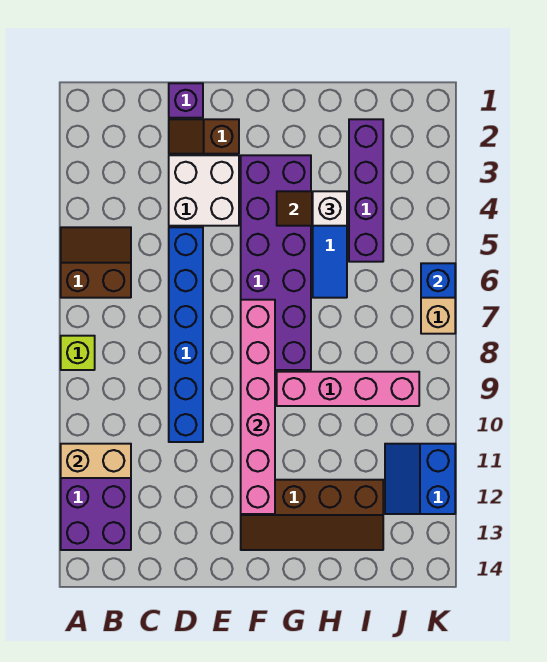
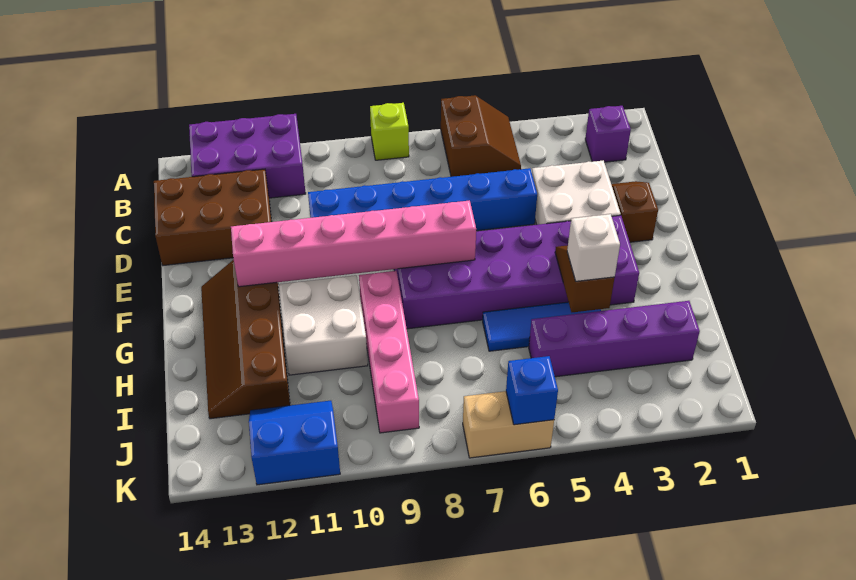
tan brick A11:B11 level 2 -> none
none -> brown brick C12:D14 level 1
purple brick D1 level 1 -> purple brick B2 level 1
none -> white brick G10:H11 level 1

